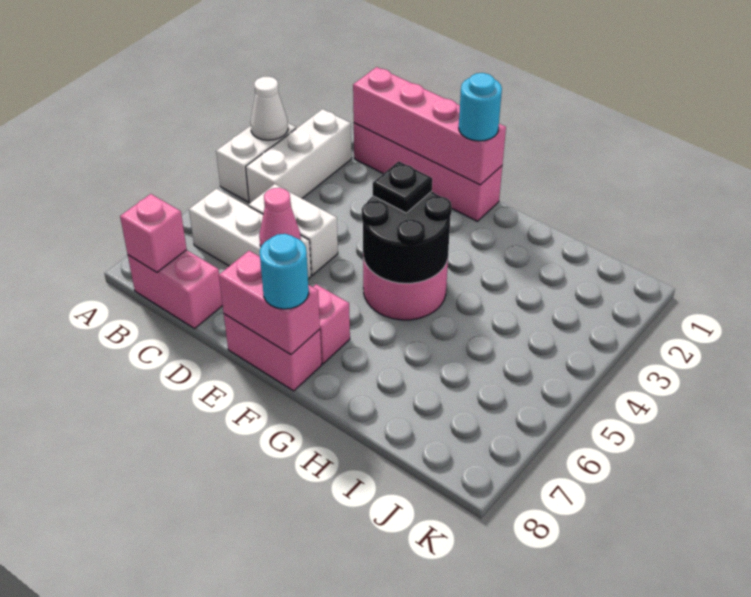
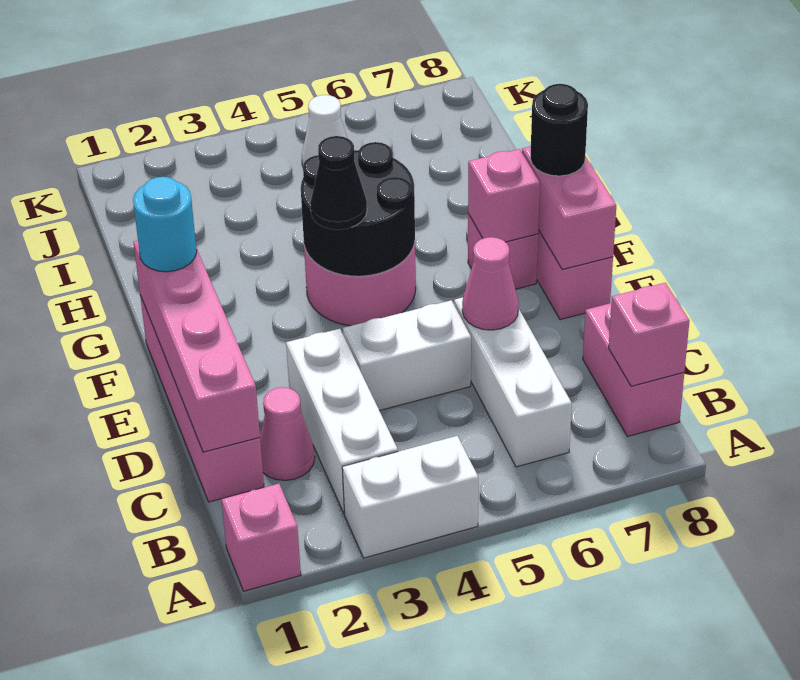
none -> pink brick A1 level 1
white cone A3 level 2 -> white cone J5 level 1
white brick B2:B4 level 1 -> white brick B3:D3 level 1
none -> pink cone C2 level 1
white brick C5:D5 level 1 -> white brick D4:D5 level 1
black plate F4 level 3 -> black cone F4 level 3
none -> pink brick F7 level 2
cyan round brick F8 level 3 -> black round brick F8 level 3

